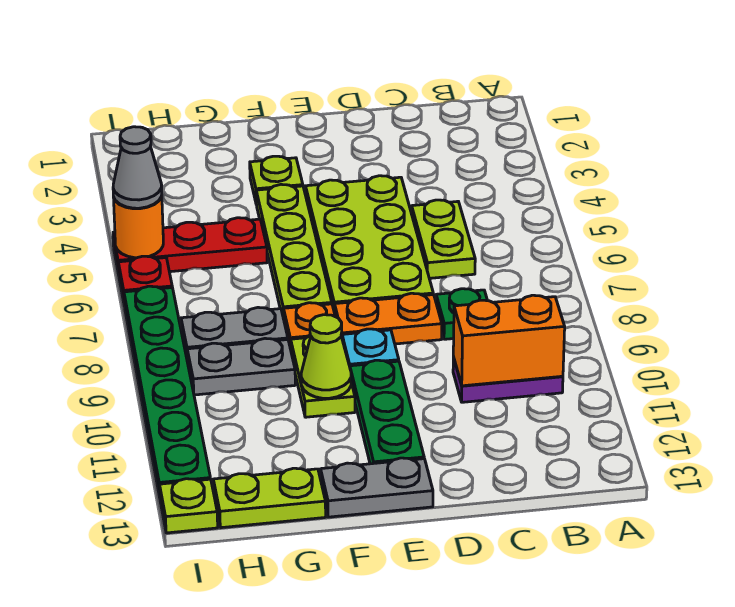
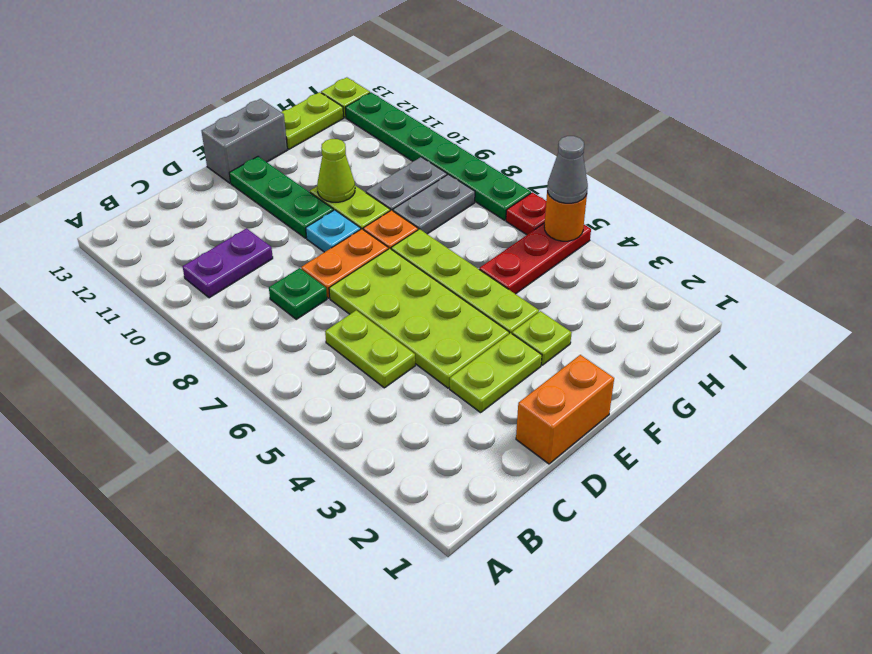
orange brick B10:C10 level 2 -> orange brick D1:E1 level 1
none -> lime plate D3:E3 level 1
grey plate E13:F13 level 1 -> grey brick E13:F13 level 1

